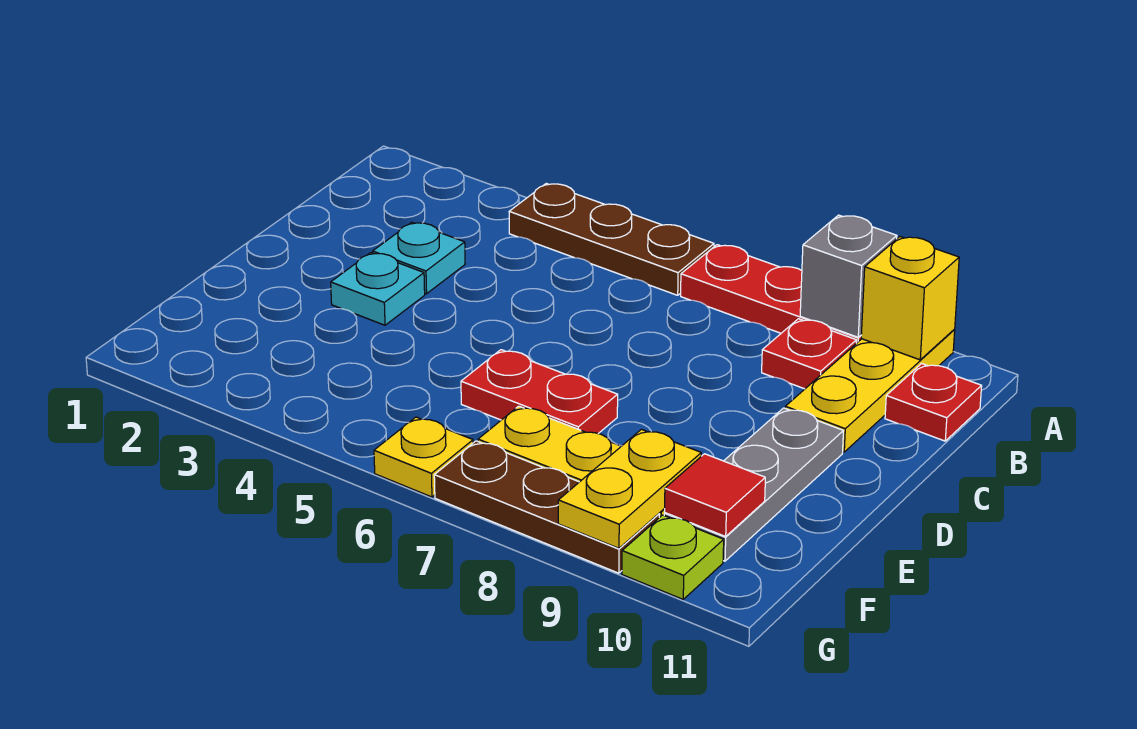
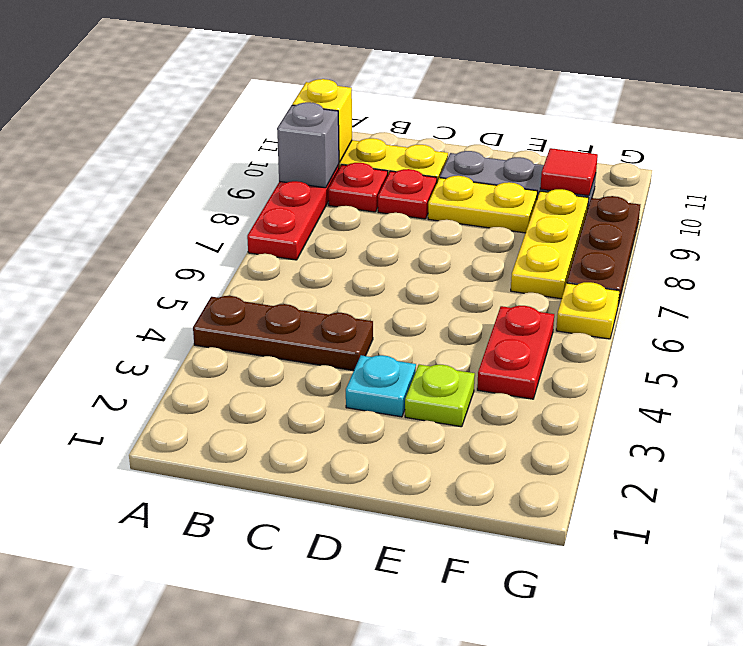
brown plate A4:A6 level 1 -> brown plate A4:C4 level 1
red plate B11 level 1 -> red plate C9 level 1
cyan plate C3 level 1 -> none
red plate E6:E7 level 1 -> red plate F4:F5 level 1
yellow plate F9:G9 level 2 -> yellow plate D9:E9 level 1
lime plate G10 level 1 -> lime plate E3 level 1

